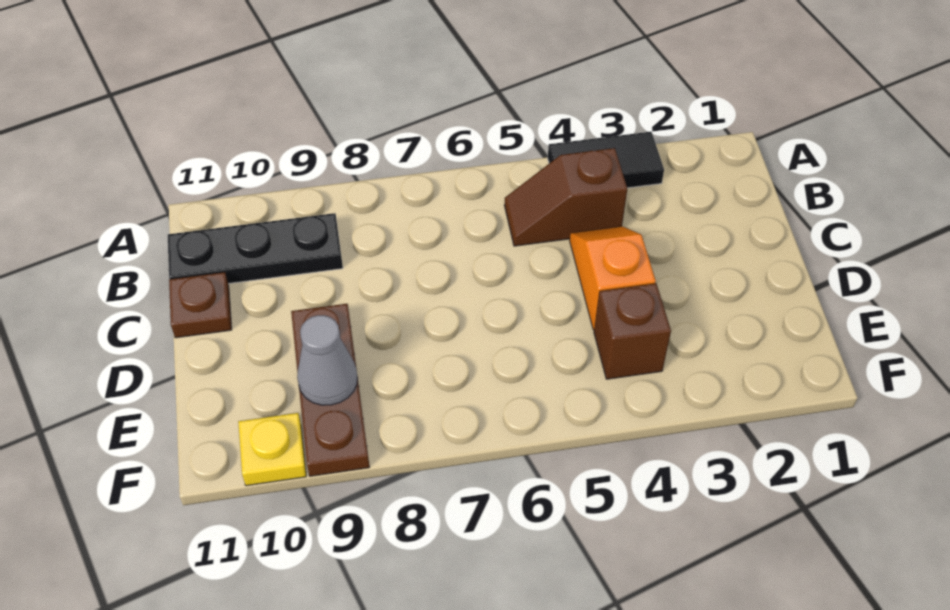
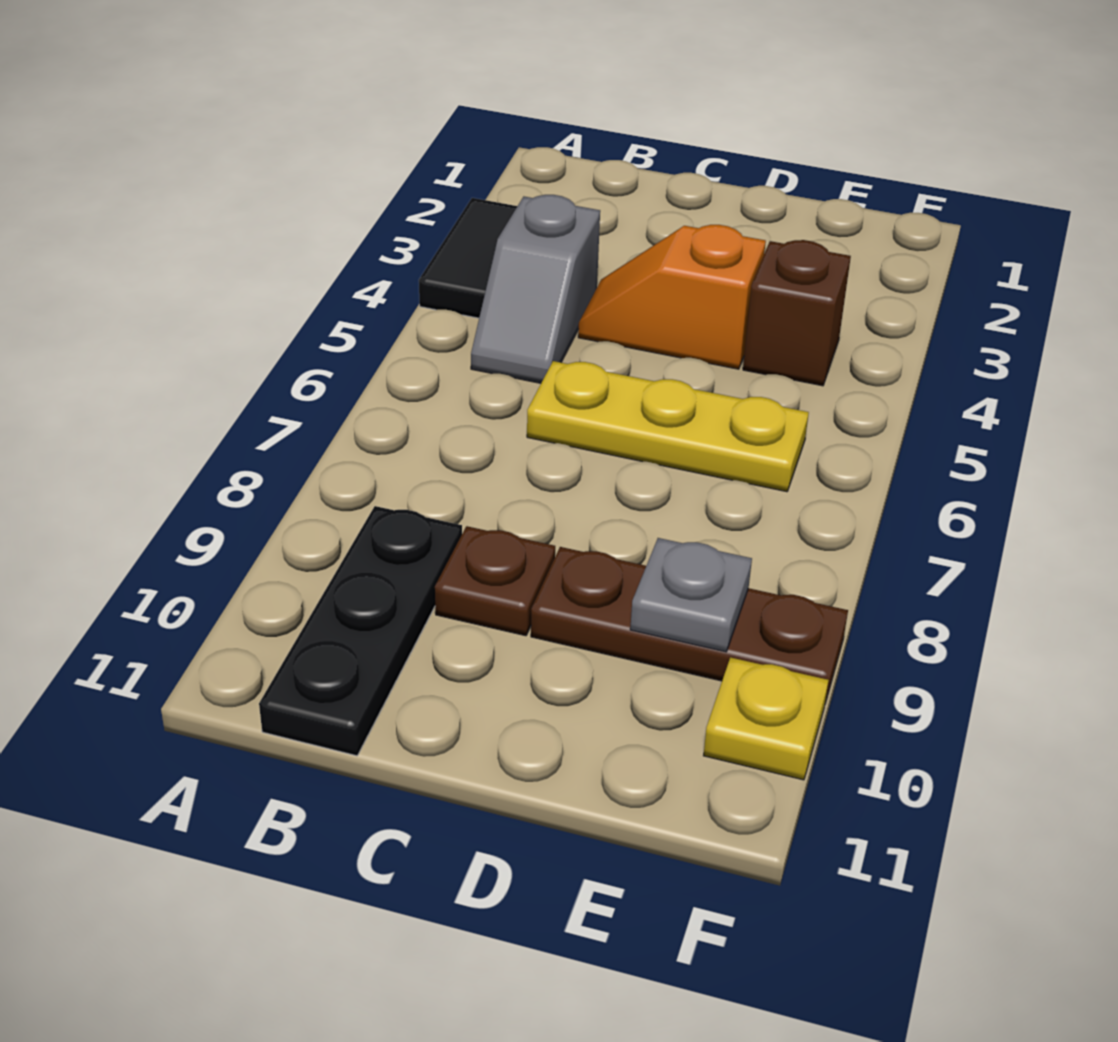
brown slope B4:B5 level 1 top 4 -> grey slope B4:B5 level 1 top 4
none -> yellow plate C6:E6 level 1
brown plate C11 level 1 -> brown plate C9 level 1
grey cone E9 level 2 -> grey plate E9 level 2

